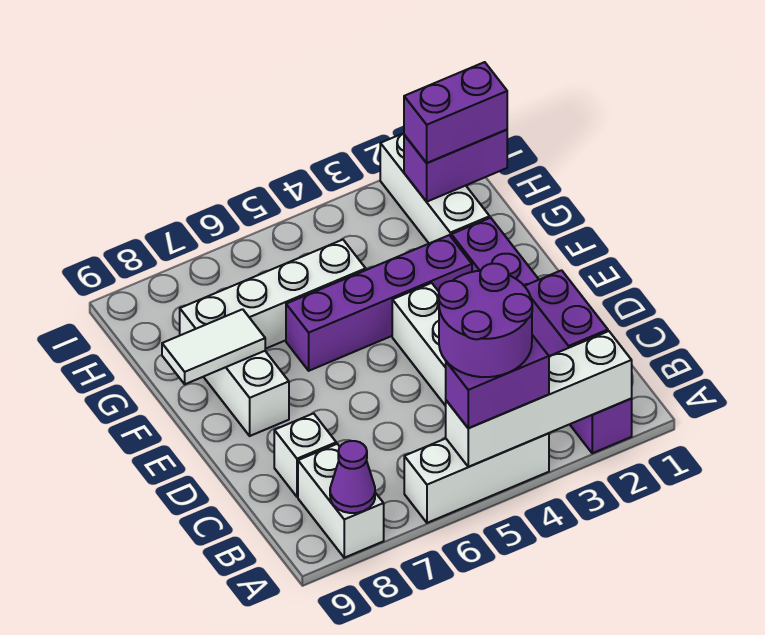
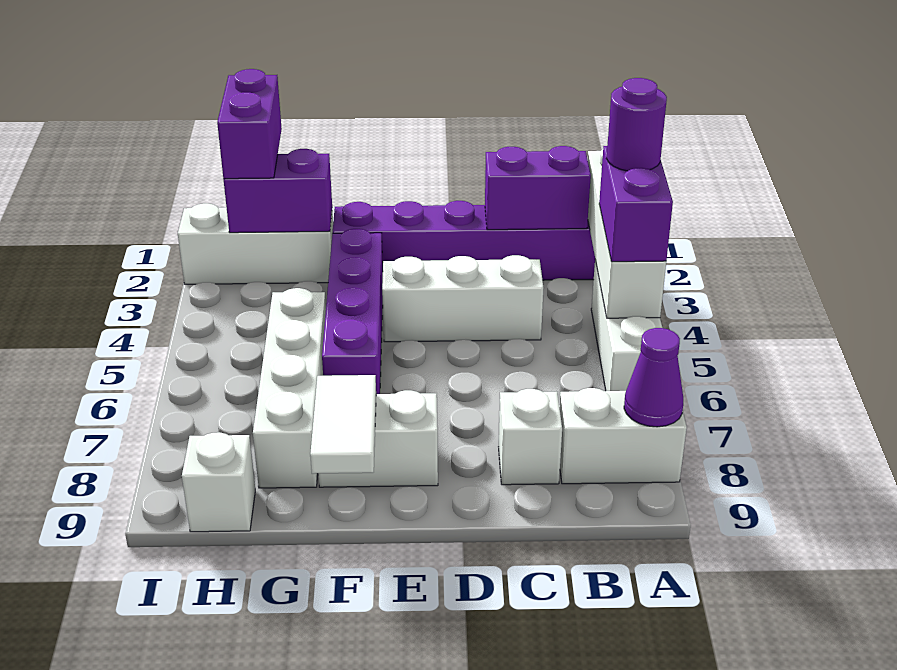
purple round brick A4:B5 level 4 -> purple round brick A4 level 4
purple brick H1:H2 level 2 -> purple brick G2:H2 level 2
none -> white brick H9 level 1

